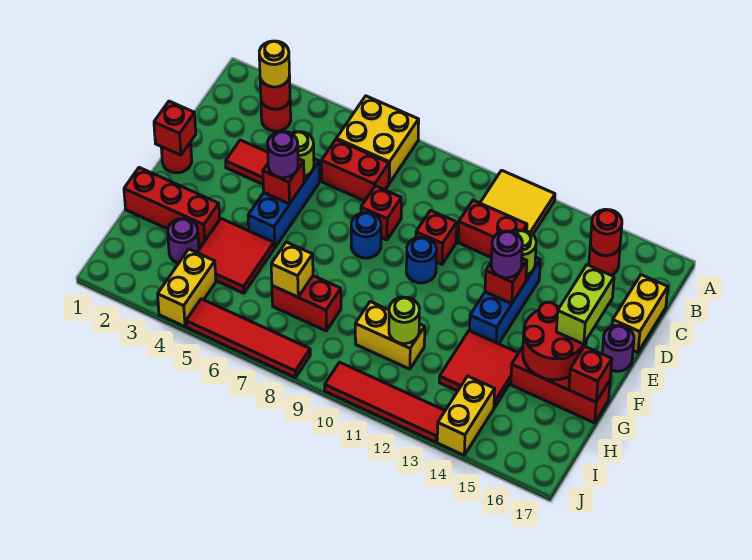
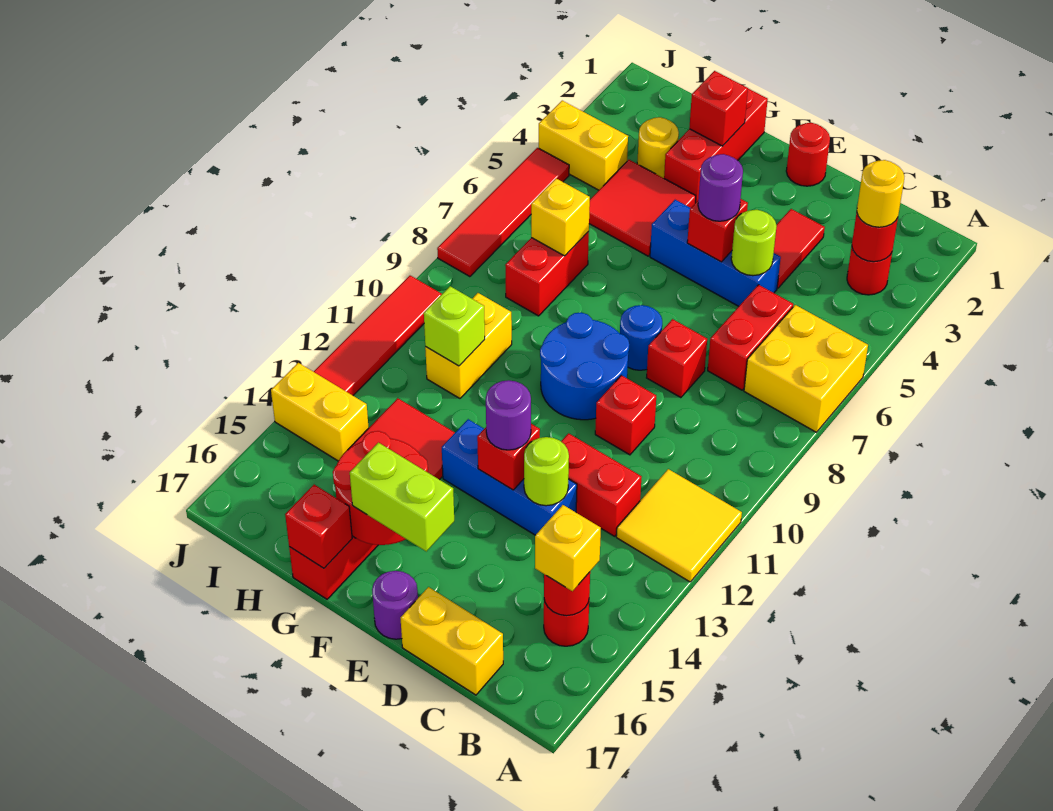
none -> yellow brick B15 level 3
red brick C11:C12 level 1 -> red brick C12:D12 level 1
red brick E1 level 2 -> red brick G2 level 2
blue round brick E10 level 1 -> blue round brick E9:F10 level 1
purple round brick H3 level 1 -> yellow round brick H3 level 1
lime round brick H11 level 2 -> lime brick H11 level 2

